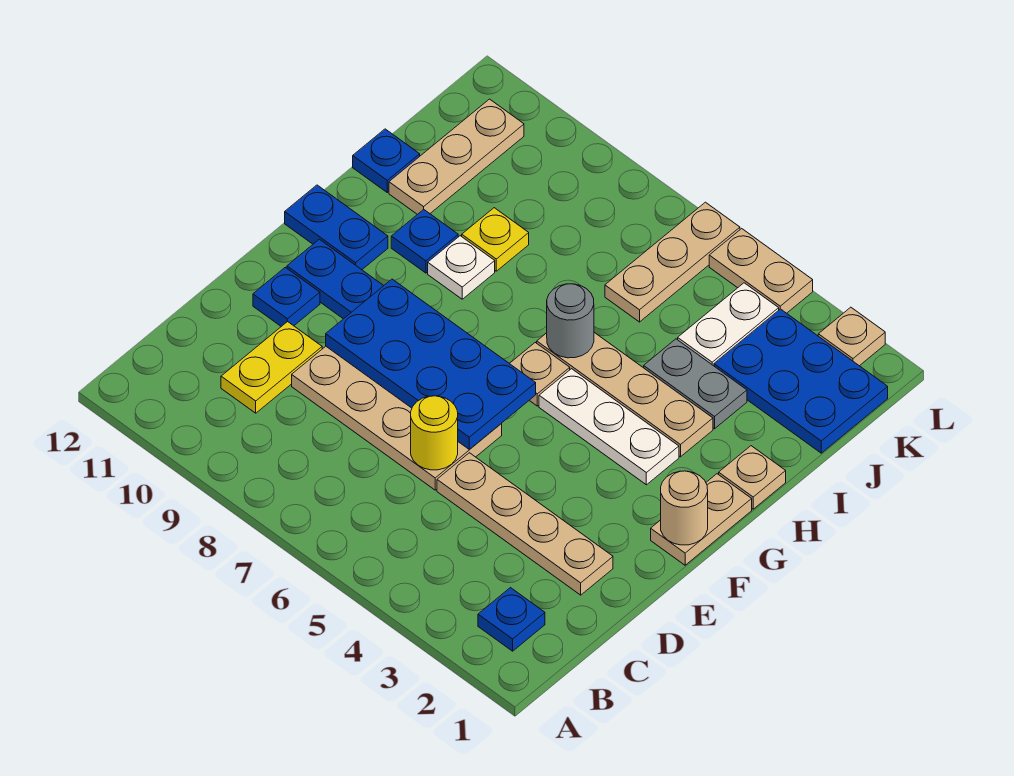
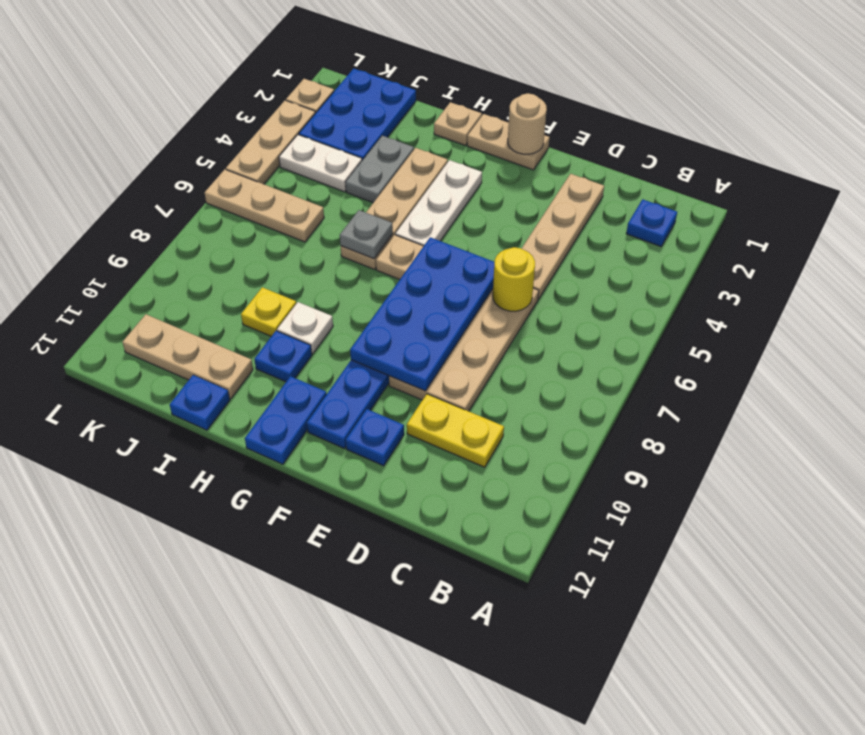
grey round brick H6 level 2 -> grey plate H6 level 2
tan plate L4:L5 level 1 -> tan plate L3:L5 level 1

